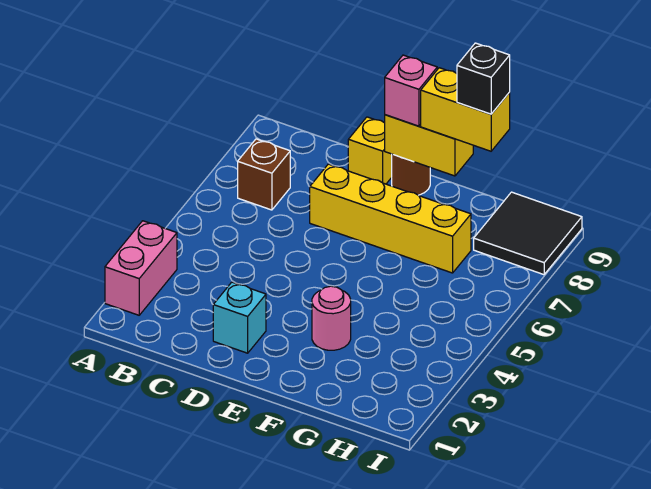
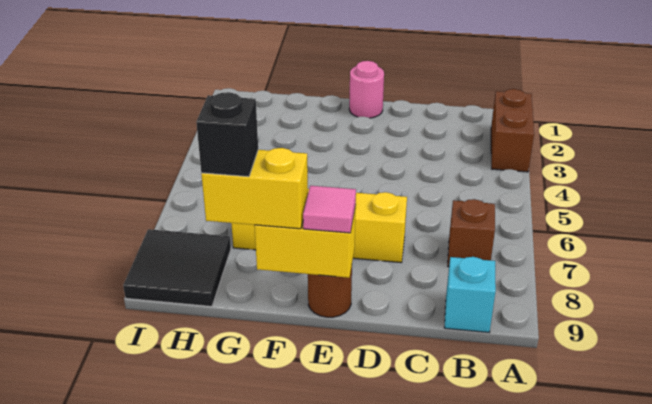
pink brick A2:A3 level 1 -> brown brick A2:A3 level 1
cyan brick D2 level 1 -> cyan brick B9 level 1
yellow brick D9 level 1 -> none
pink brick E9 level 3 -> pink tile E9 level 3
pink round brick F3 level 1 -> pink round brick E1 level 1

